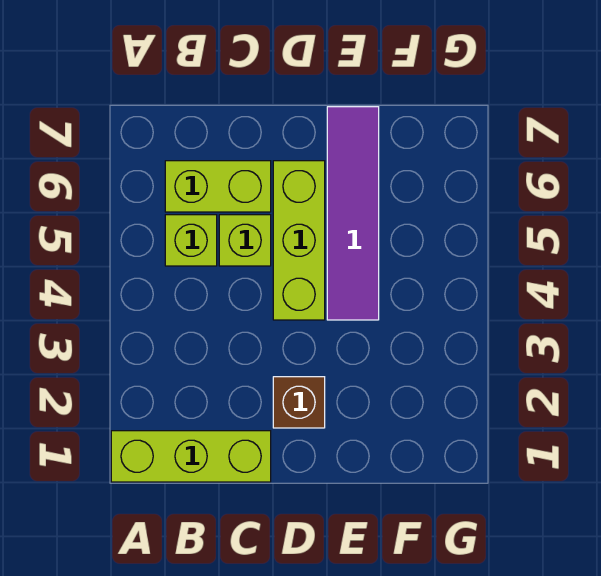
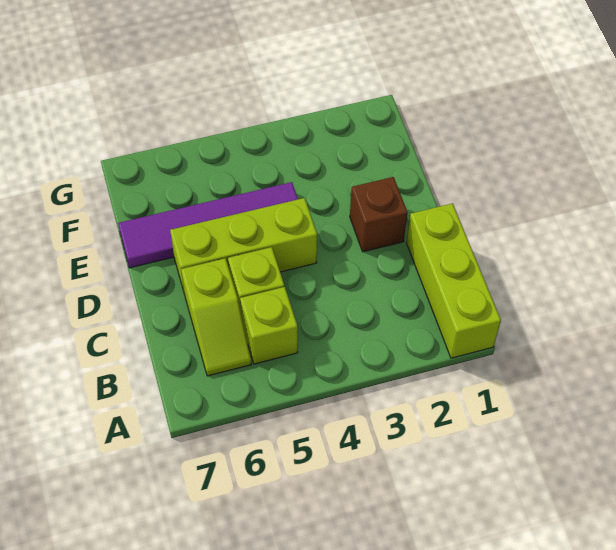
lime brick B6:C6 level 1 -> lime slope B6:C6 level 1 top C

